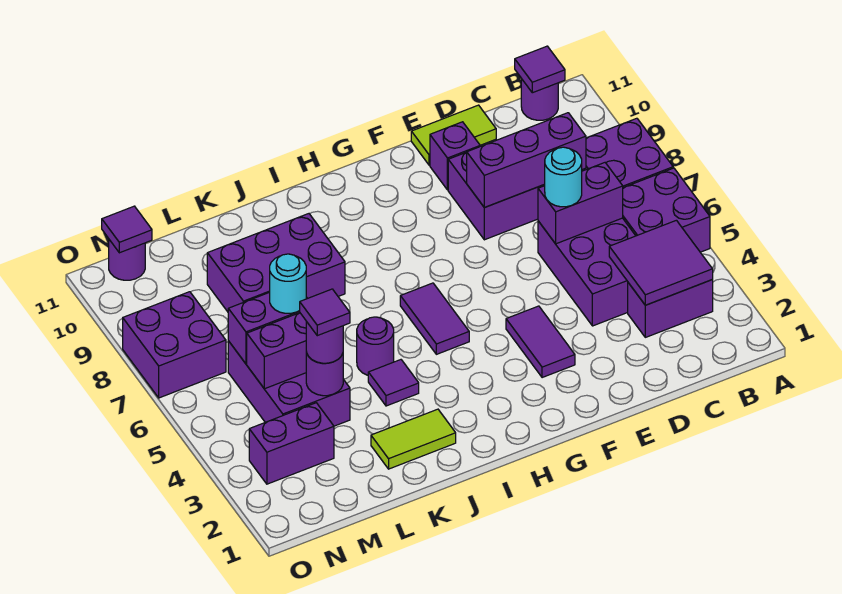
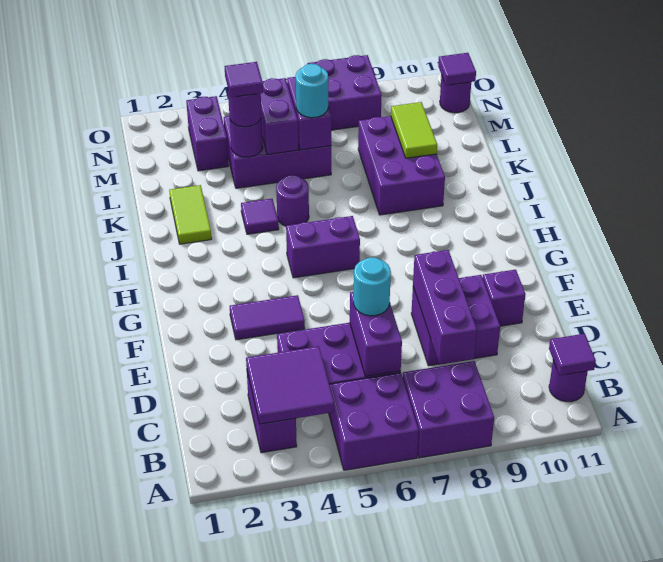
lime tile D11:E11 level 1 -> lime tile K9:L9 level 2
purple tile H5:H6 level 1 -> purple brick H5:H6 level 1

